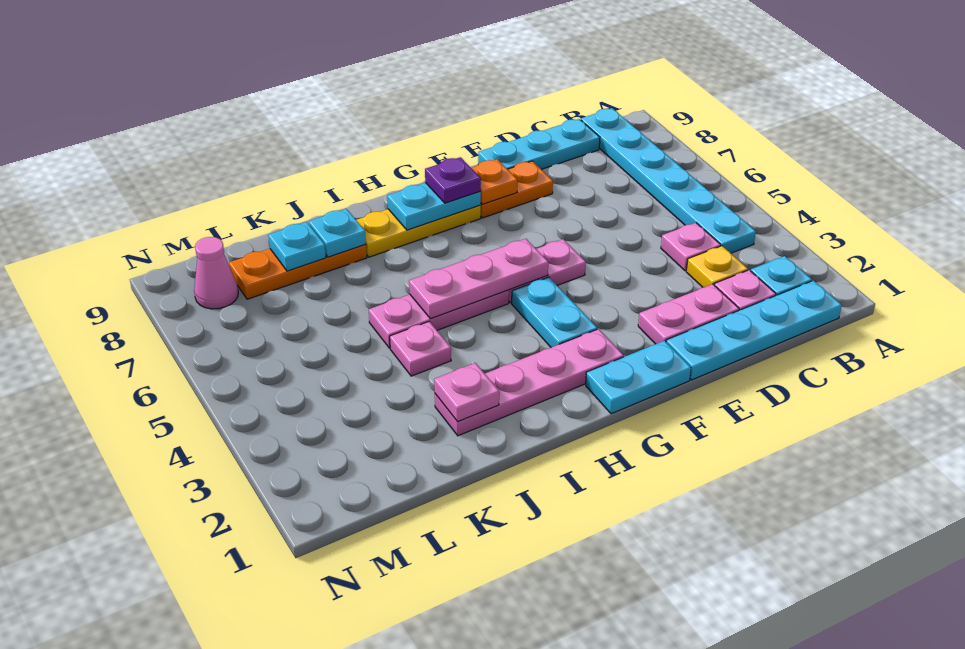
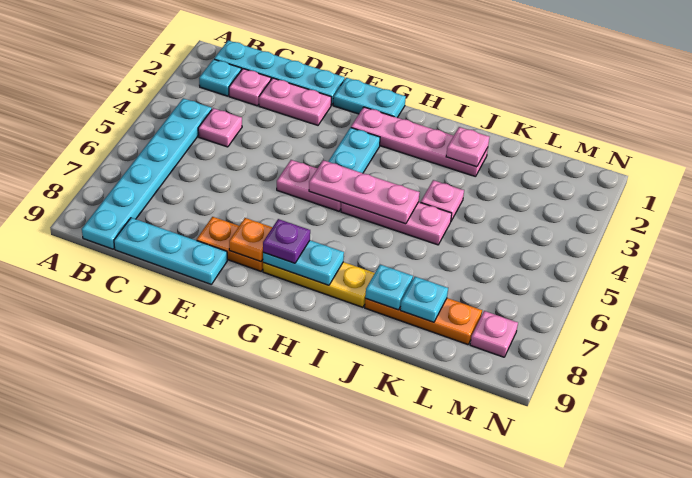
yellow plate C3 level 1 -> none
pink cone M8 level 1 -> pink plate M8 level 1

